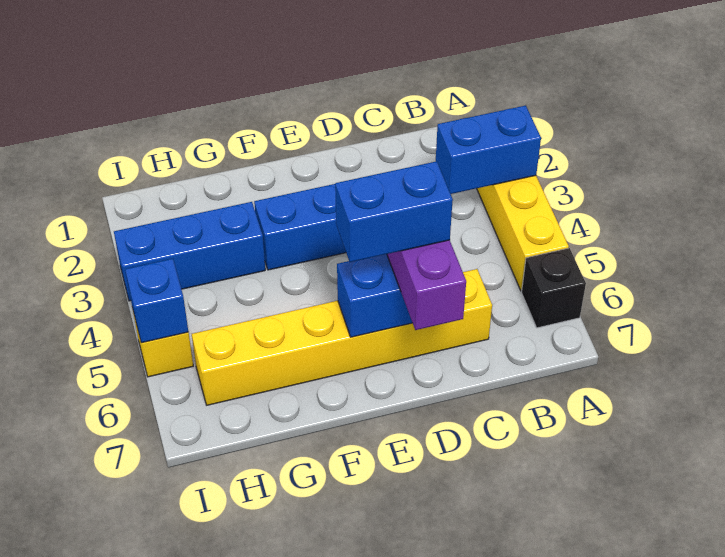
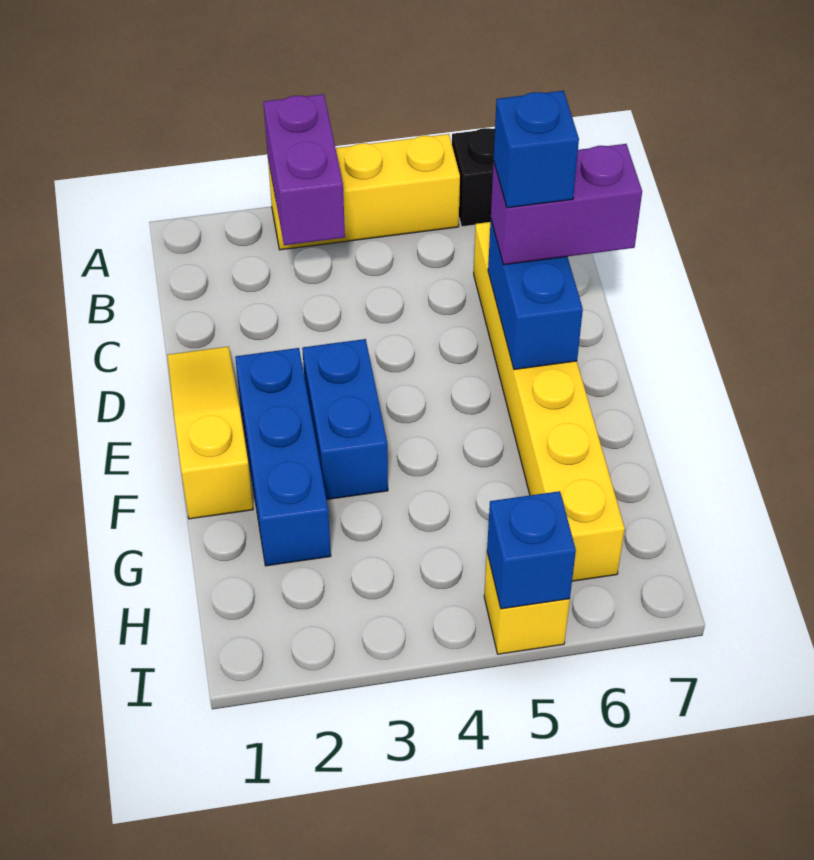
blue brick A3:B3 level 2 -> purple brick A3:B3 level 2
none -> yellow slope D1:F1 level 1 top F
blue brick D6:E6 level 4 -> blue brick D6 level 4
blue brick G3:I3 level 1 -> blue brick E2:G2 level 1

